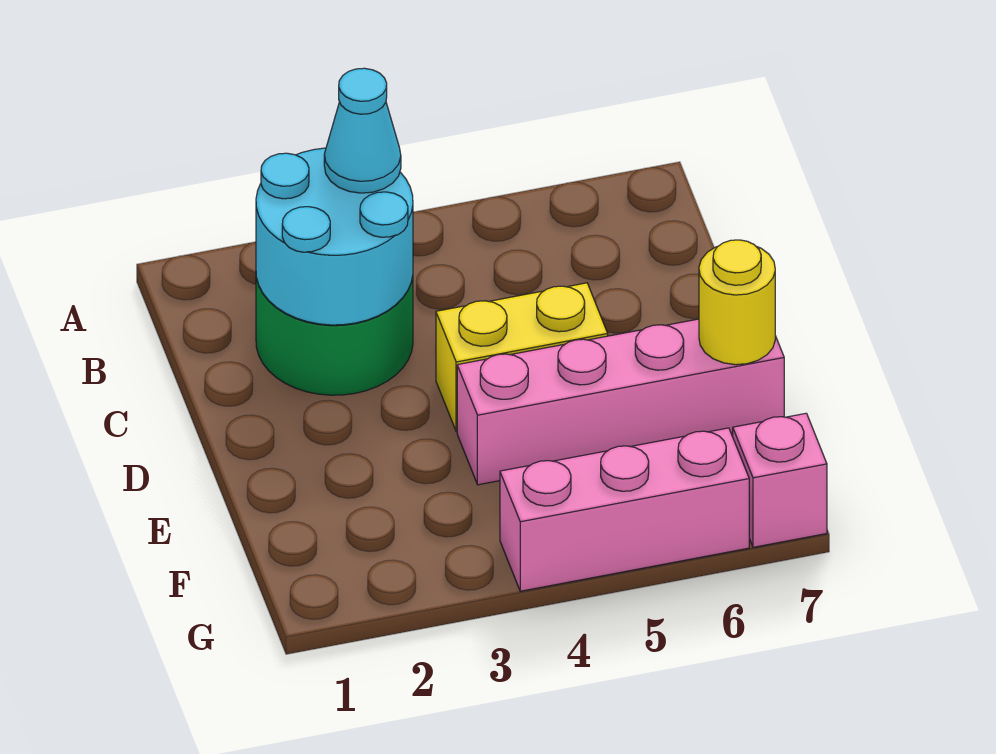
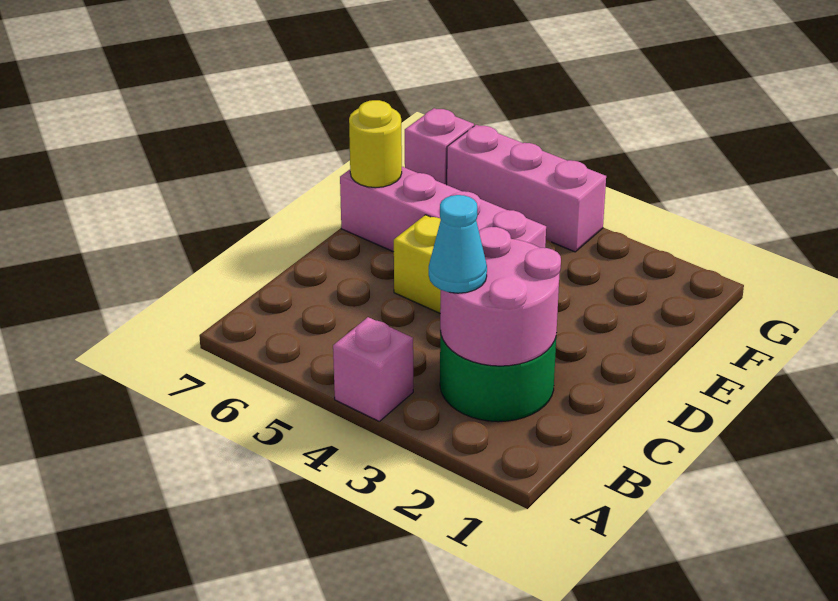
none -> pink brick A4 level 1
cyan round brick B2:C3 level 2 -> pink round brick B2:C3 level 2

